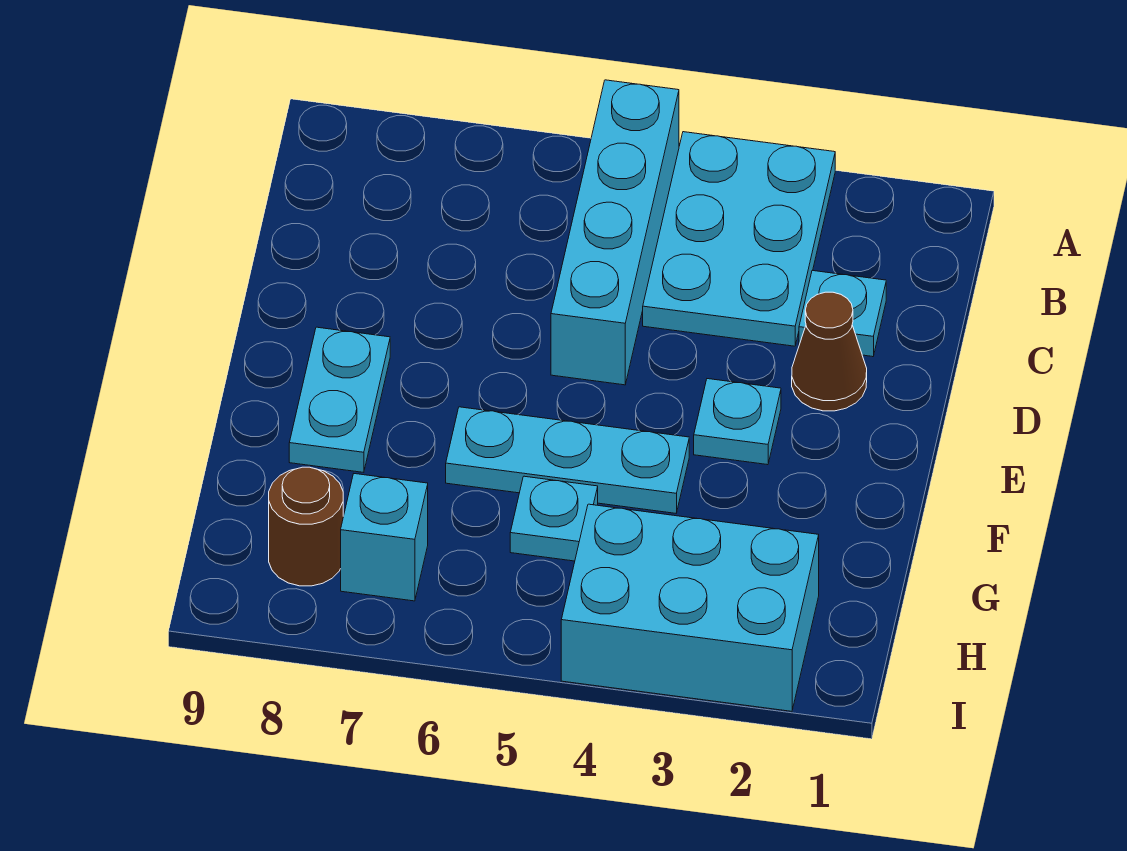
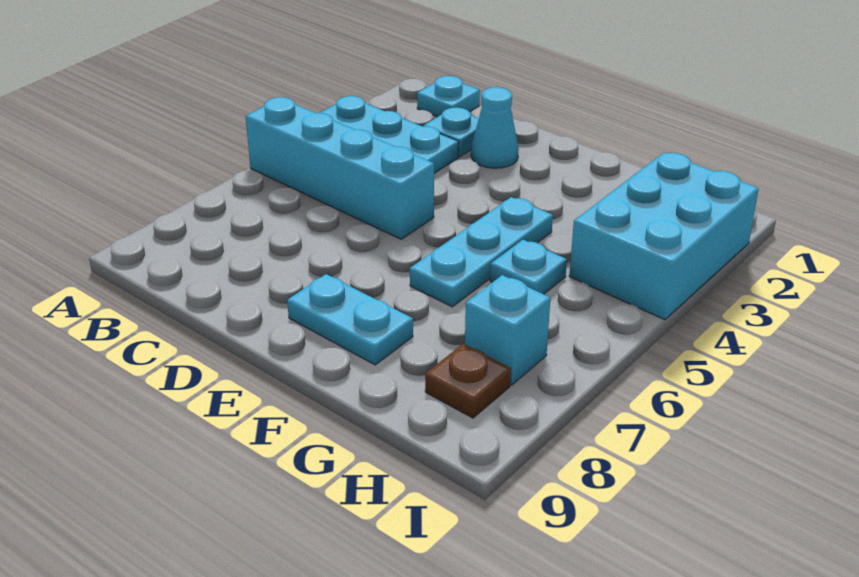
brown cone D2 level 1 -> cyan cone D2 level 1
cyan plate E3 level 1 -> cyan plate B1 level 1
brown round brick H8 level 1 -> brown plate H8 level 1

